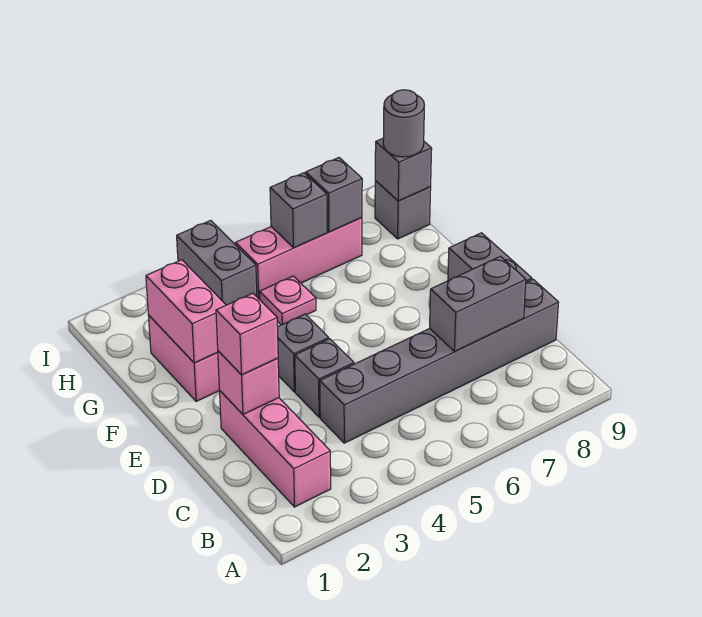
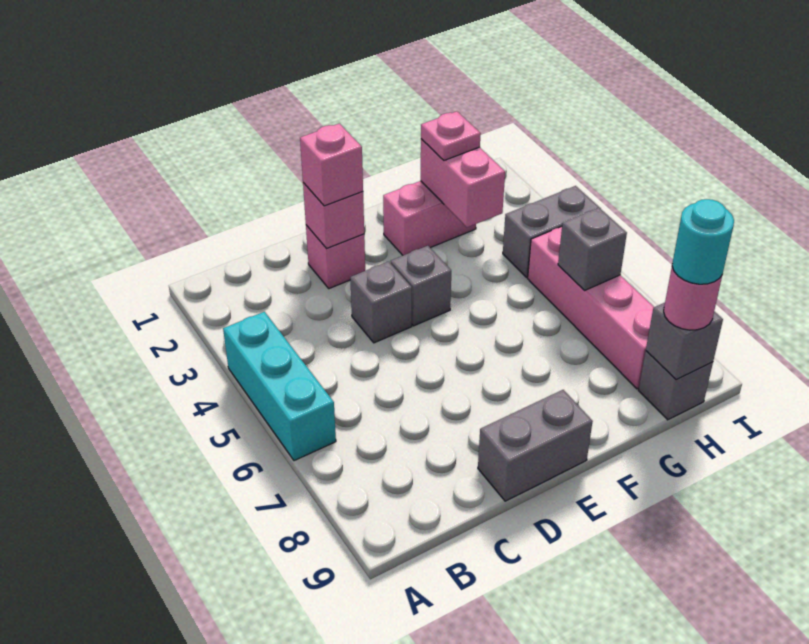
none -> cyan brick A4:A6 level 1
pink brick B2:D2 level 1 -> pink brick D2 level 1
grey brick C4:C9 level 1 -> none
grey brick C7:C8 level 2 -> none
pink brick F2:G2 level 2 -> pink brick G2:G3 level 2
pink plate G5 level 1 -> pink plate G2 level 3
pink brick H5:H7 level 1 -> pink brick H5:H8 level 1
grey brick H7 level 2 -> none
grey round brick H9 level 3 -> pink round brick H9 level 3
none -> cyan round brick H9 level 4

